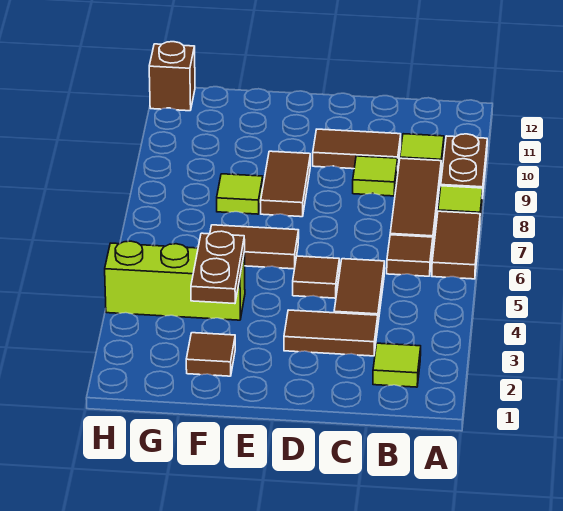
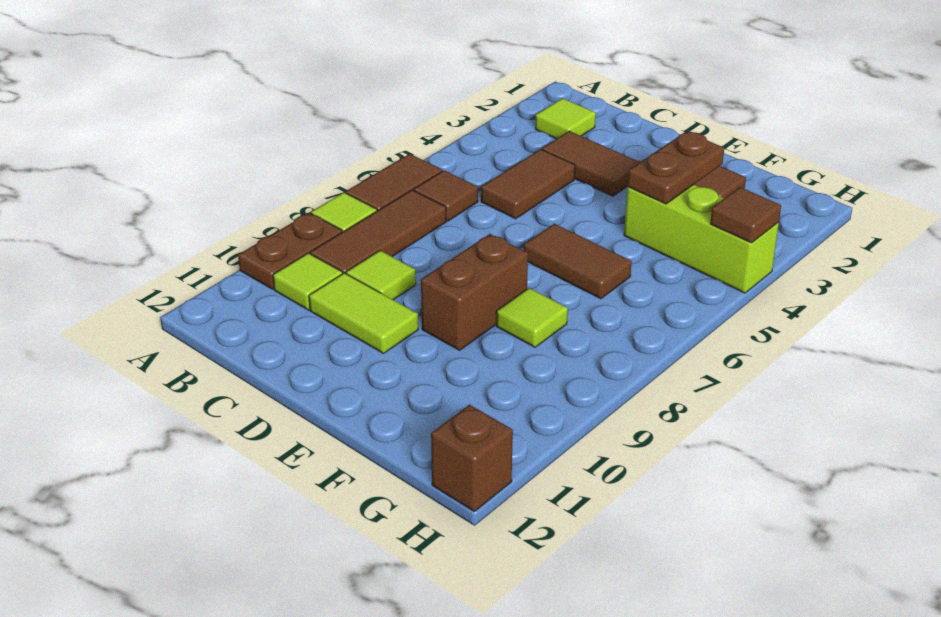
brown tile C10:D10 level 1 -> lime tile C10:D10 level 1
brown tile D5 level 1 -> brown tile H4 level 2
brown tile E8:E9 level 1 -> brown brick E8:E9 level 1

